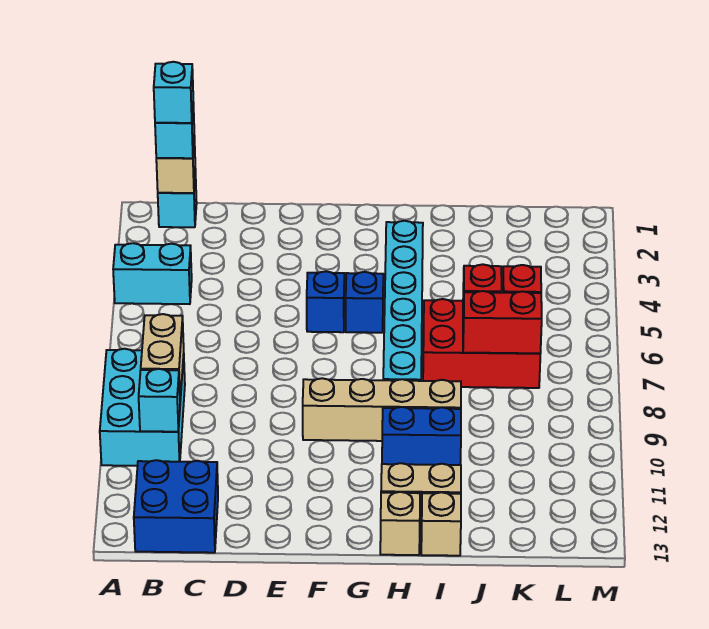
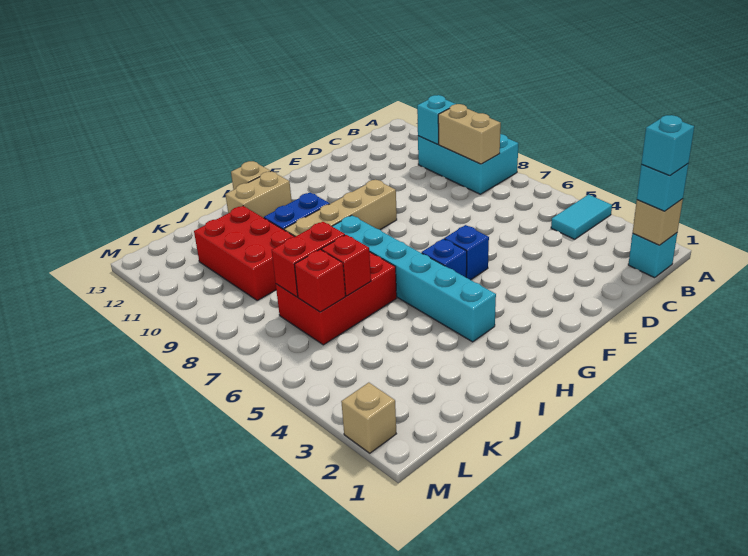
cyan brick A4:B4 level 1 -> cyan tile A4:B4 level 1
blue brick B12:C13 level 1 -> none
tan brick I13 level 1 -> tan brick M2 level 1
none -> red brick J9:K11 level 1

